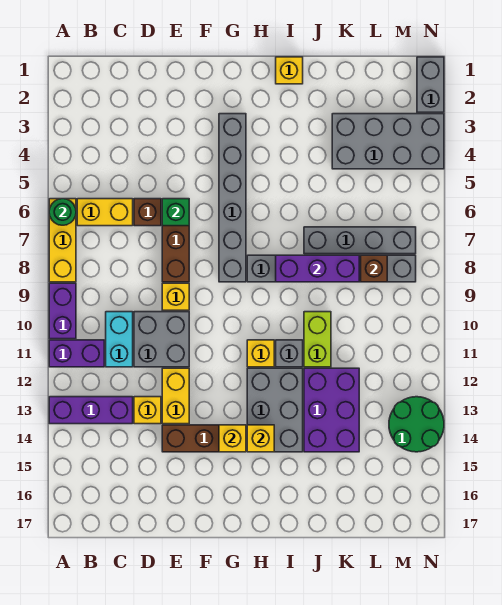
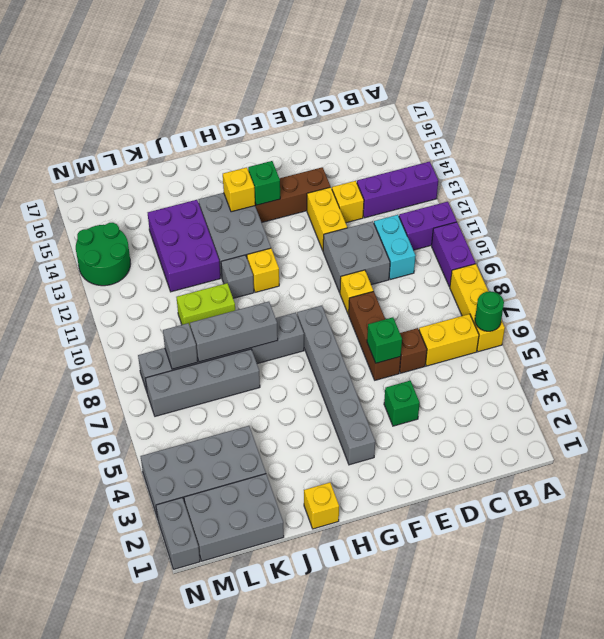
none -> green brick E4 level 1
yellow brick G14 level 2 -> green brick G14 level 2
purple brick I8:K8 level 2 -> grey brick I8:K8 level 2
lime brick J10:J11 level 1 -> lime brick J10:K10 level 1
none -> grey brick K1:M2 level 1
brown brick L8 level 2 -> grey brick L8 level 2

